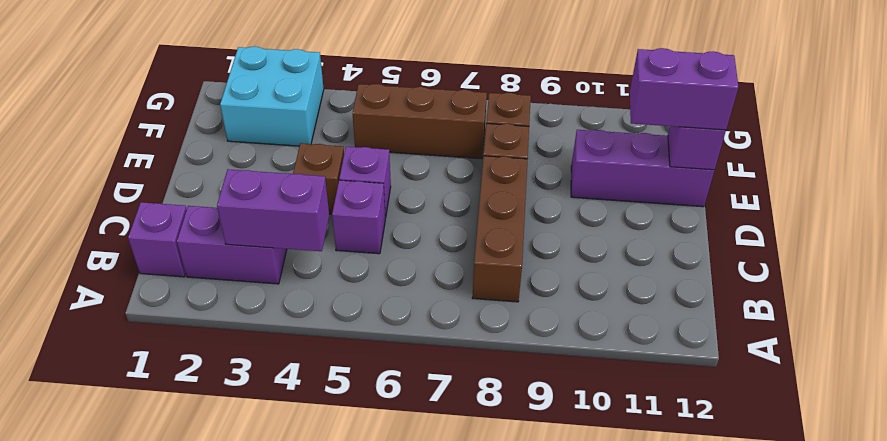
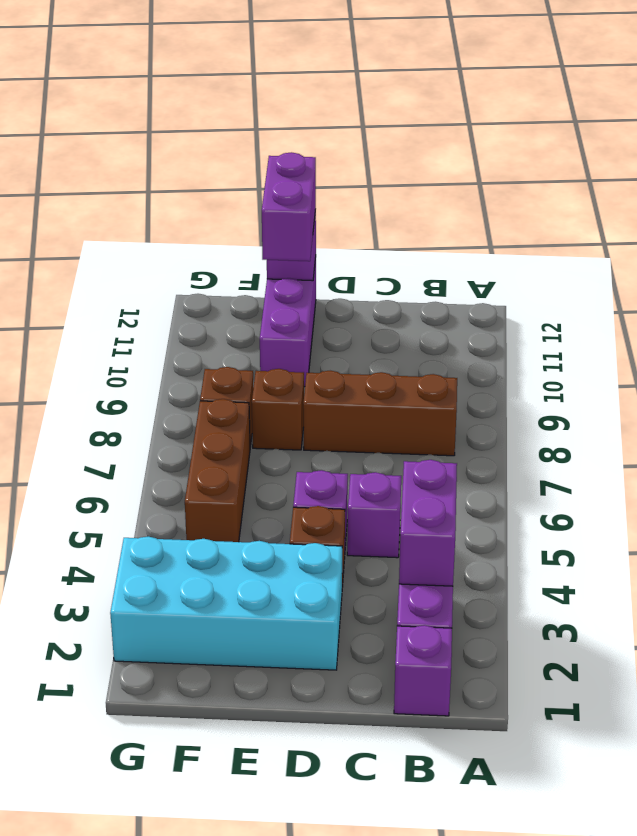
cyan brick F2:G3 level 1 -> cyan brick D2:G3 level 1

